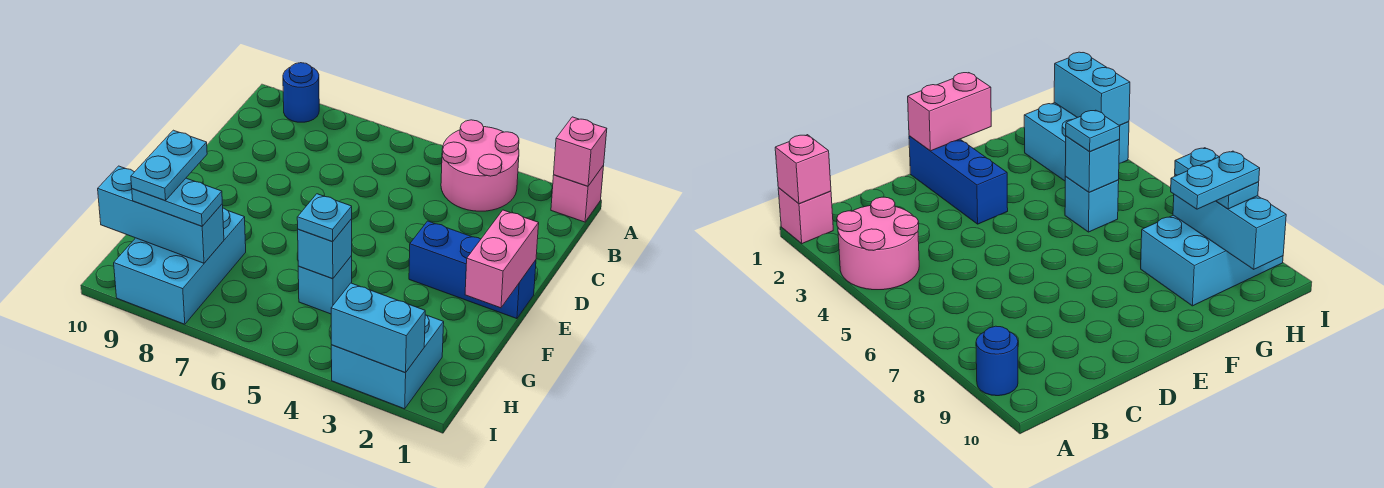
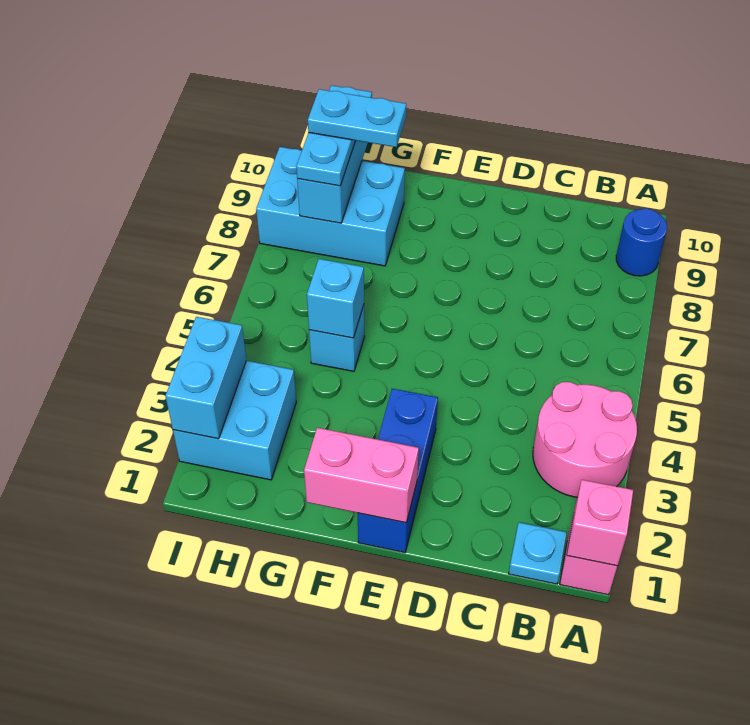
cyan plate G5 level 3 -> cyan plate B1 level 1

